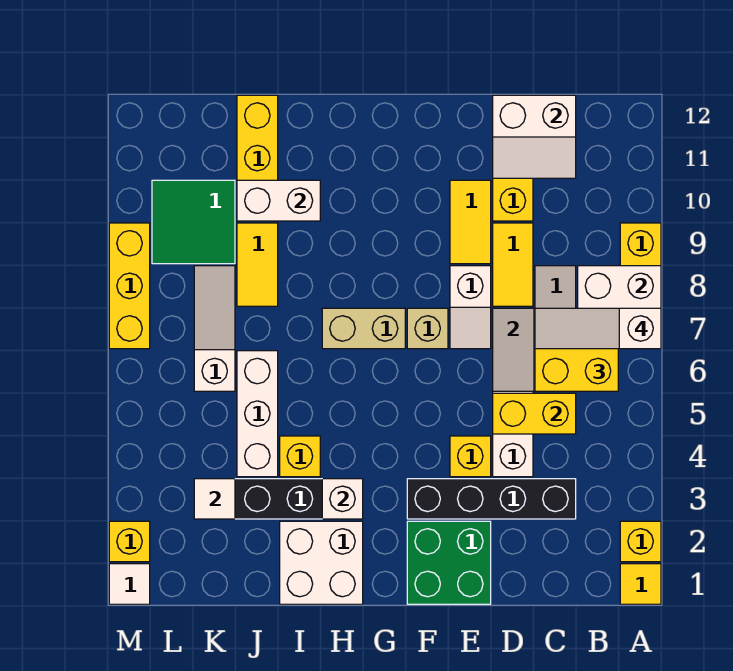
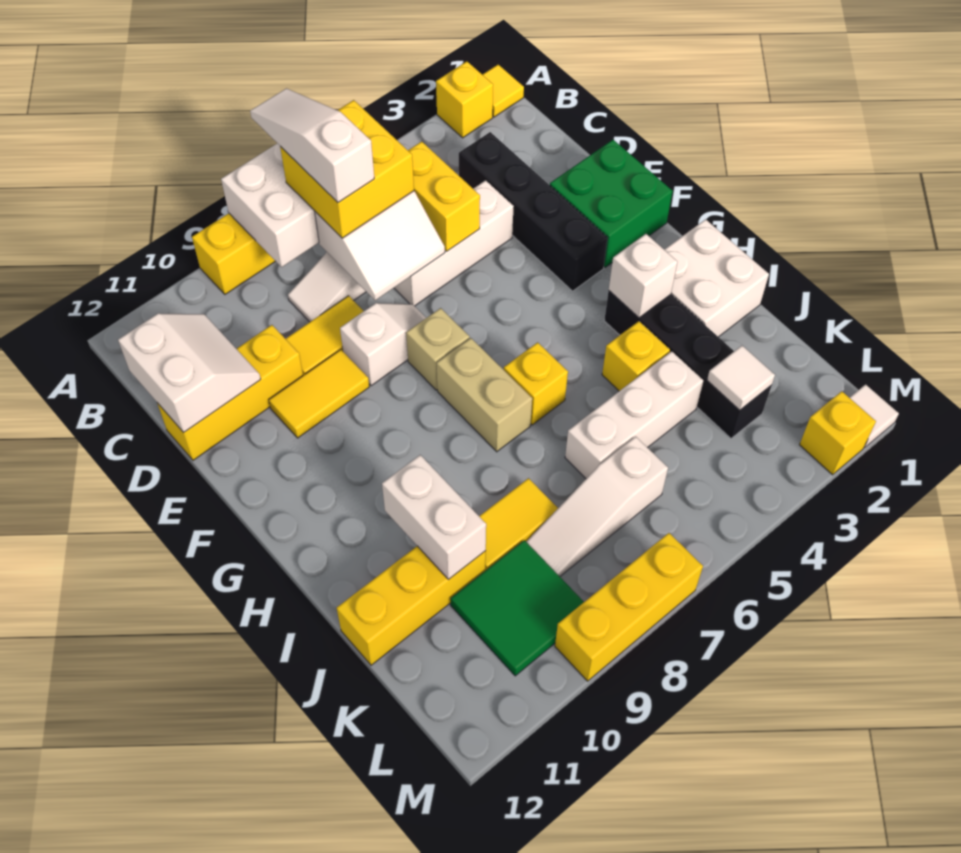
white slope A7:C7 level 4 top A -> white slope A7:C7 level 4 top C
yellow brick E4 level 1 -> yellow brick H6 level 1

